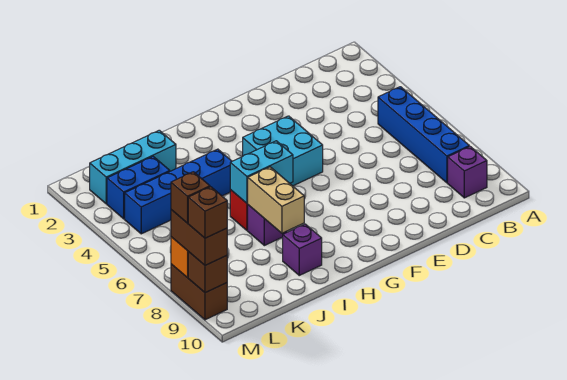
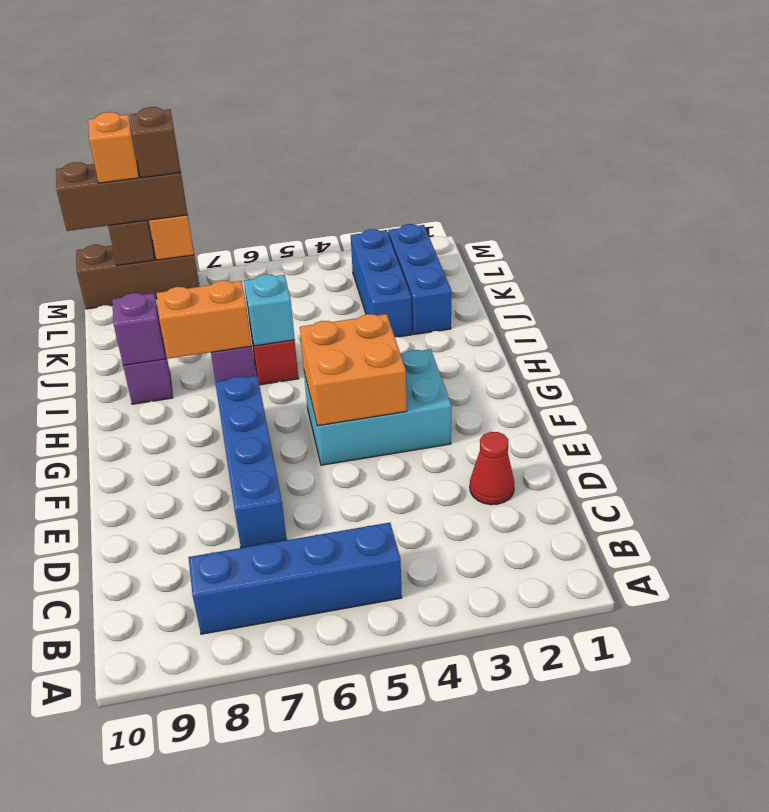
purple brick B9 level 1 -> purple brick I9 level 2
none -> red cone D2 level 1
cyan brick F4:G5 level 1 -> cyan brick F3:G5 level 1
none -> orange brick F4:G5 level 2
cyan brick H6:I6 level 2 -> cyan brick I6 level 2
blue brick I4:L4 level 1 -> blue brick D7:G7 level 1
tan brick I7:I8 level 2 -> orange brick I7:I8 level 2
cyan brick J2:L2 level 1 -> blue brick J2:L2 level 1
blue brick K3:L3 level 1 -> blue brick J3:L3 level 1
brown brick M8:M9 level 1 -> brown brick M8:M10 level 1
brown brick M8:M9 level 3 -> brown brick M8:M10 level 3
brown brick M9 level 4 -> orange brick M9 level 4

